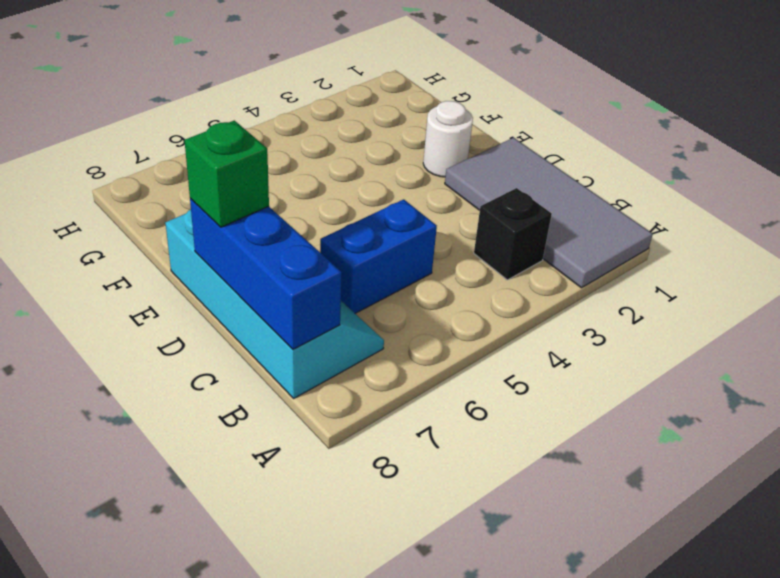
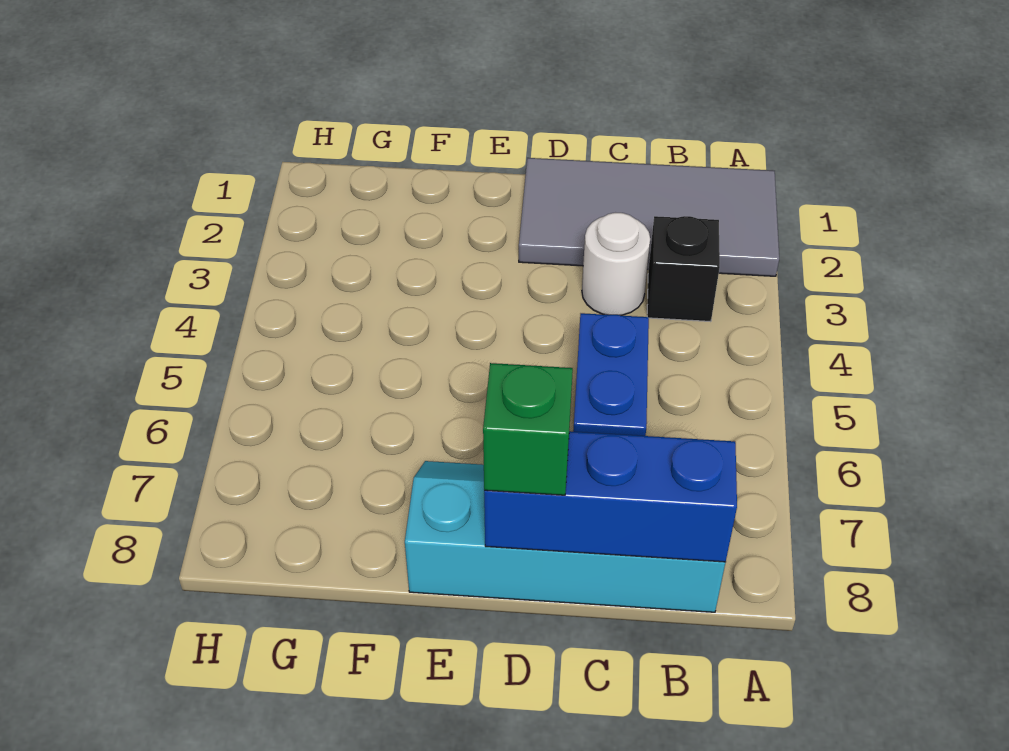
white round brick E2 level 1 -> white round brick C3 level 1

